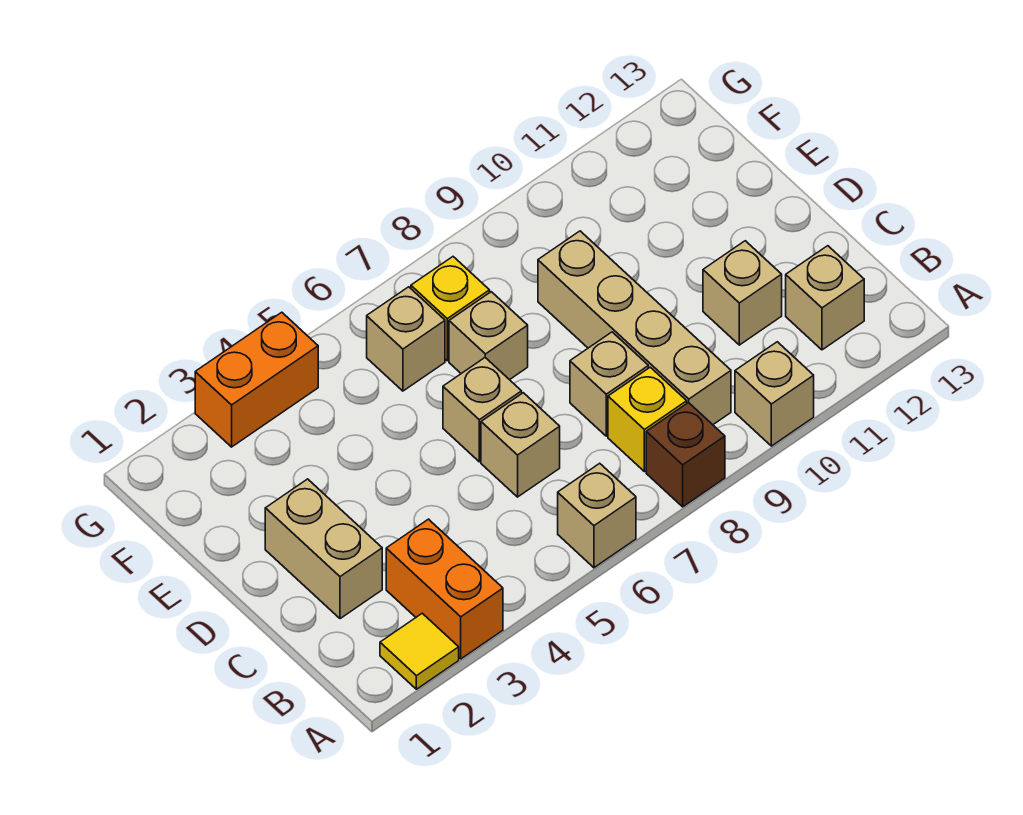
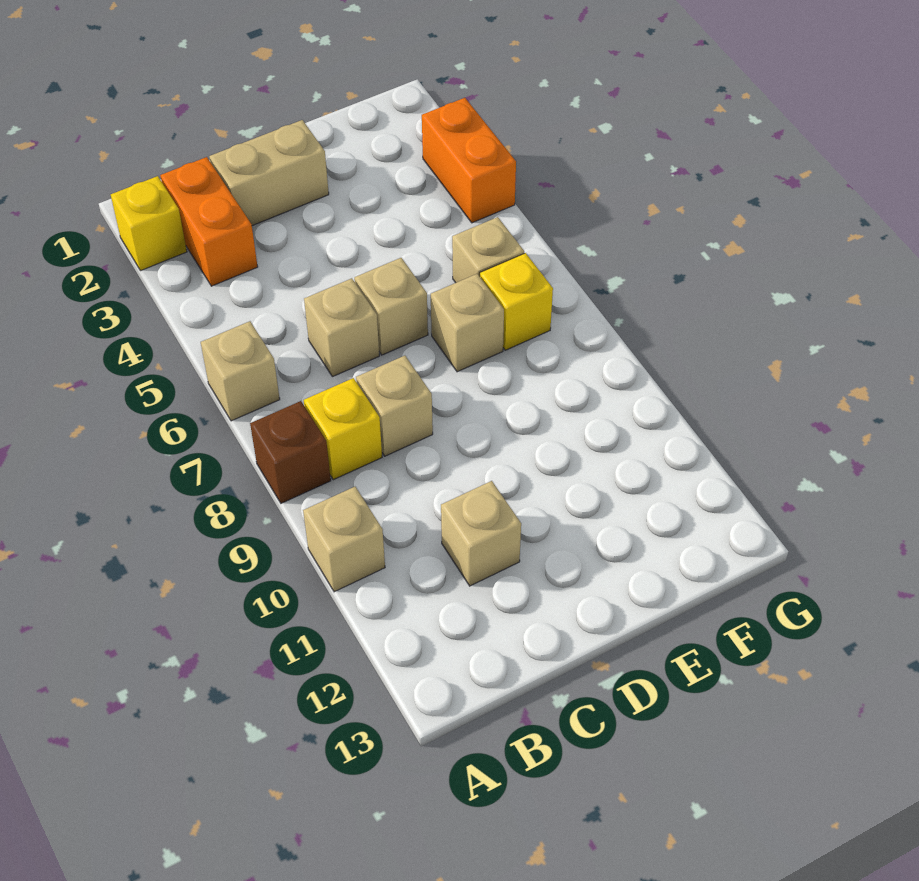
yellow tile A2 level 1 -> yellow brick A2 level 1
orange brick A3:B3 level 1 -> orange brick B2:B3 level 1
tan brick B9:E9 level 1 -> none
tan brick B12 level 1 -> none

